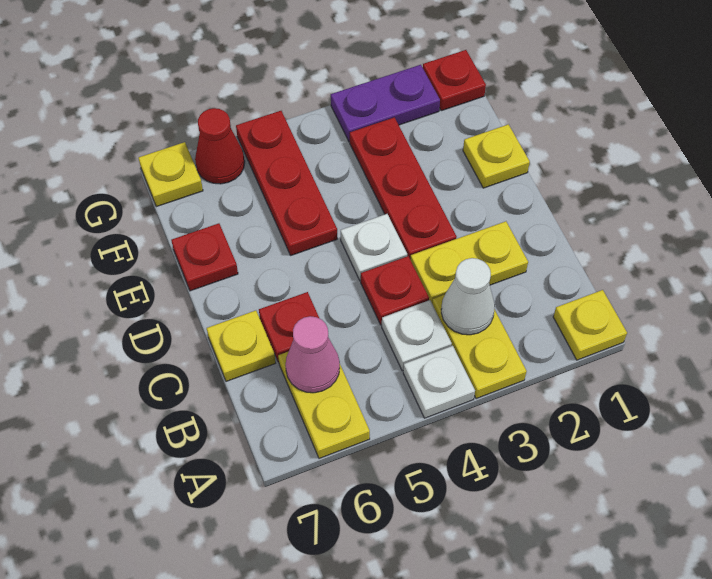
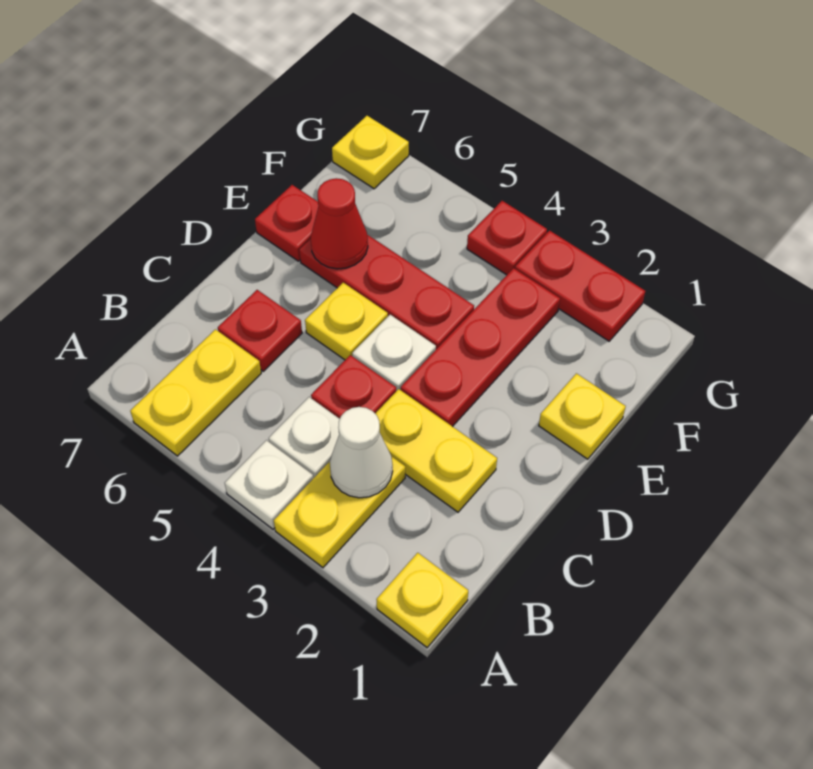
pink cone B6 level 2 -> none
yellow plate C7 level 1 -> yellow plate D5 level 1
red plate E5:G5 level 1 -> red plate E4:E6 level 1
red plate G1 level 1 -> red plate G4 level 1
purple plate G2:G3 level 1 -> red plate G2:G3 level 1
red cone G6 level 1 -> red cone E6 level 2

